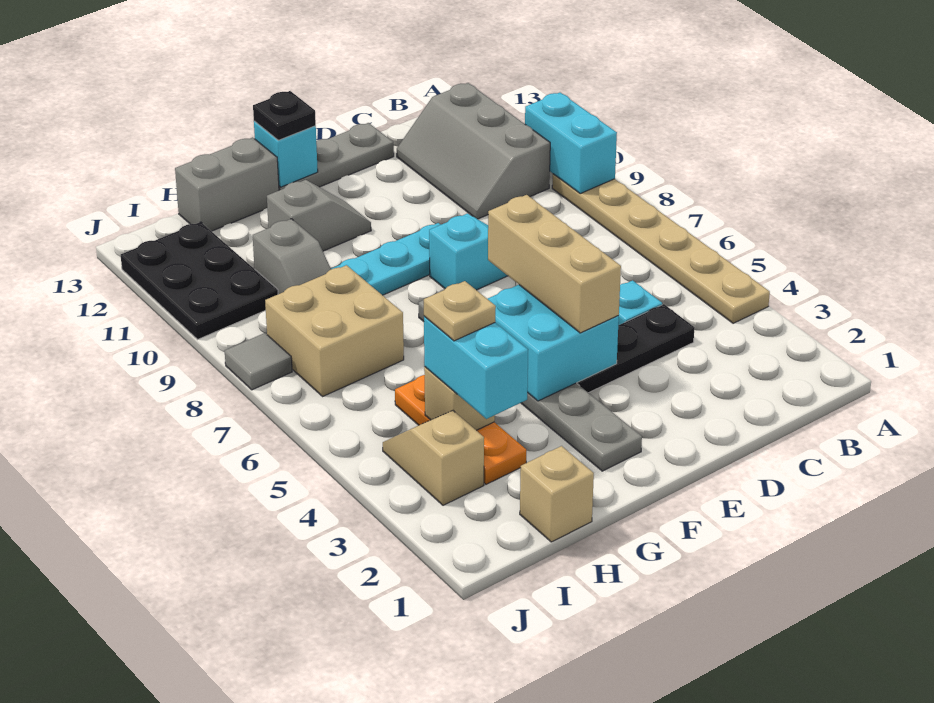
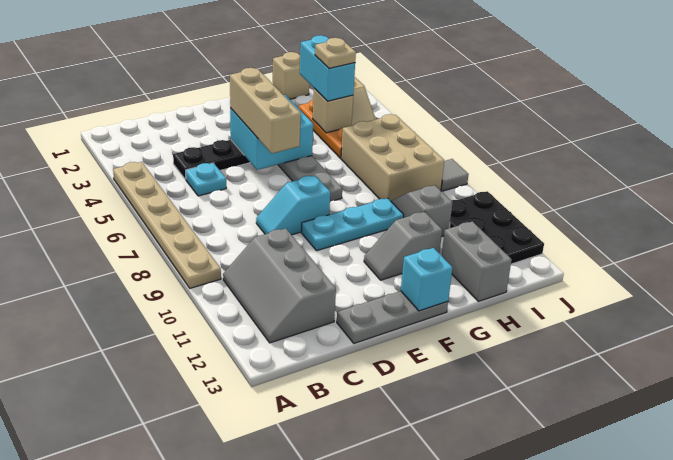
cyan brick A9:A10 level 2 -> none
grey slope B10:C12 level 1 top B -> grey slope B10:C12 level 1 top C
black plate F13 level 3 -> none
grey brick G13:H13 level 1 -> grey brick H12:H13 level 1
tan brick H7:I8 level 1 -> tan brick H6:I8 level 1

